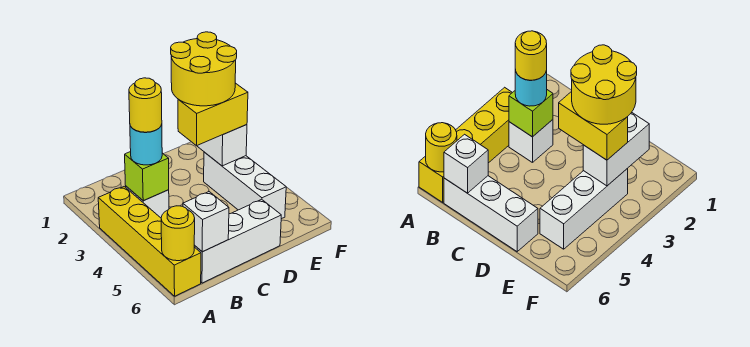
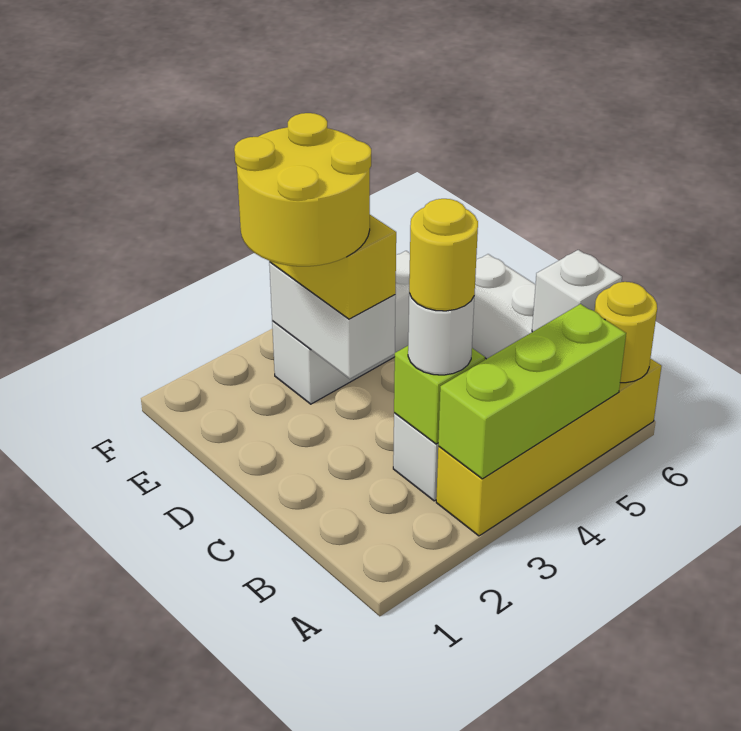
none -> lime brick A3:A5 level 2
cyan round brick B3 level 3 -> white round brick B3 level 3
white brick E2:E3 level 2 -> white brick D3:E3 level 2

